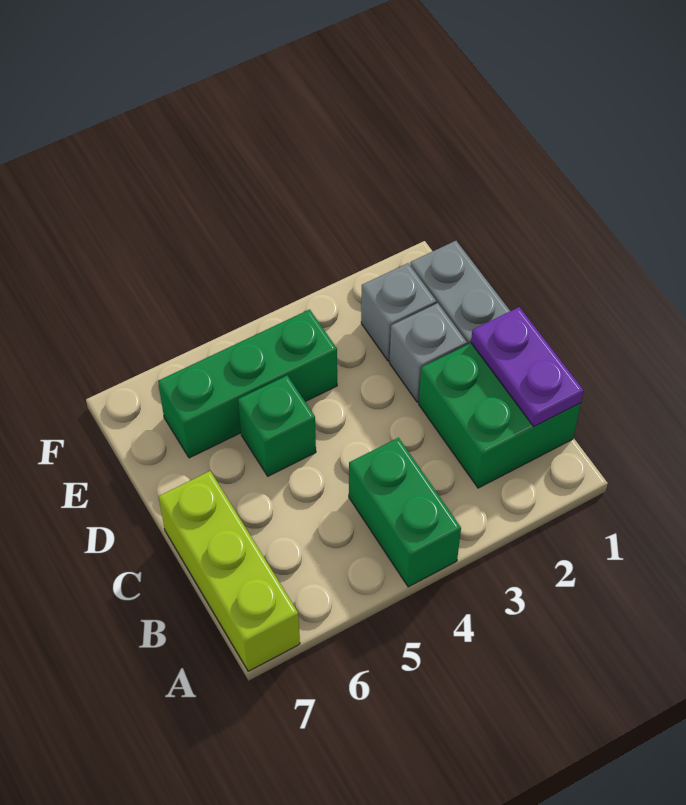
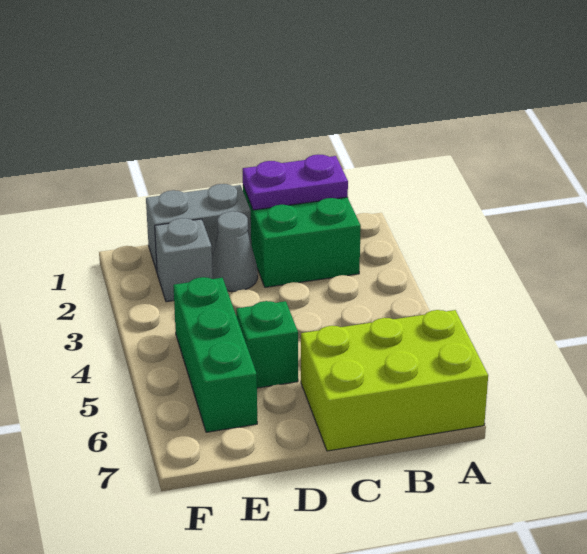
green brick A4:B4 level 1 -> none
lime brick A7:C7 level 1 -> lime brick A6:C7 level 1
grey brick D2 level 1 -> grey cone D2 level 1

